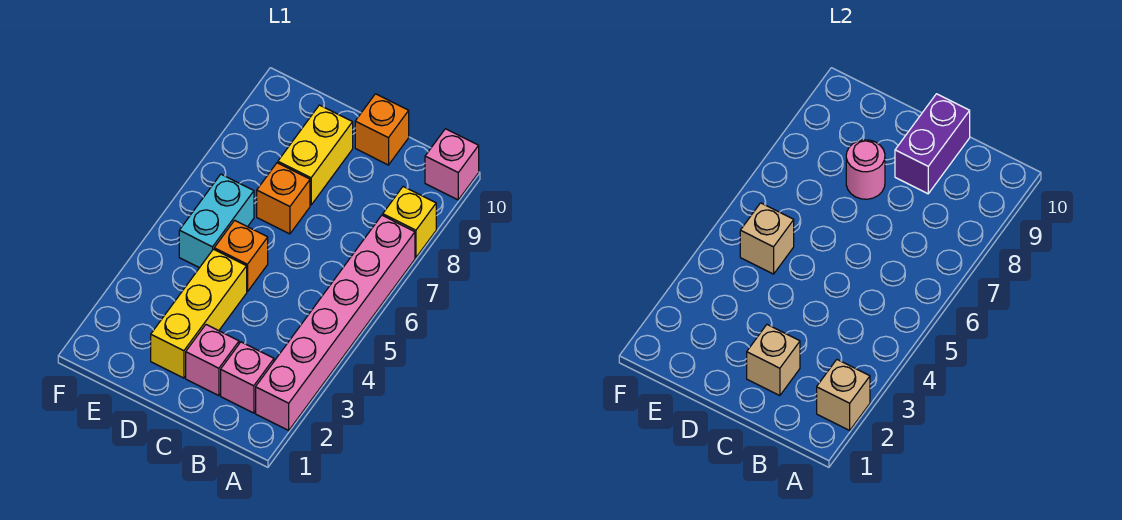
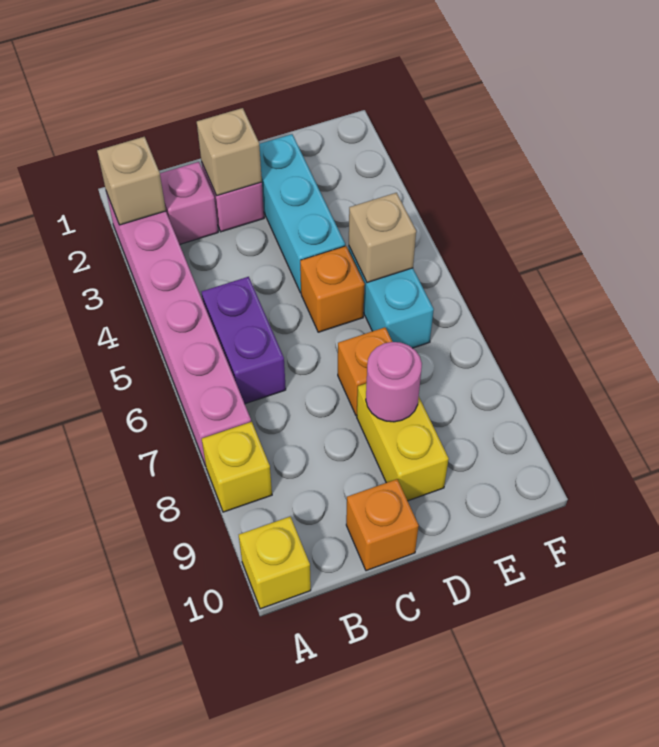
pink brick A10 level 1 -> yellow brick A10 level 1
purple brick C9:C10 level 2 -> purple brick B5:B6 level 1
yellow brick D2:D4 level 1 -> cyan brick D2:D4 level 1

